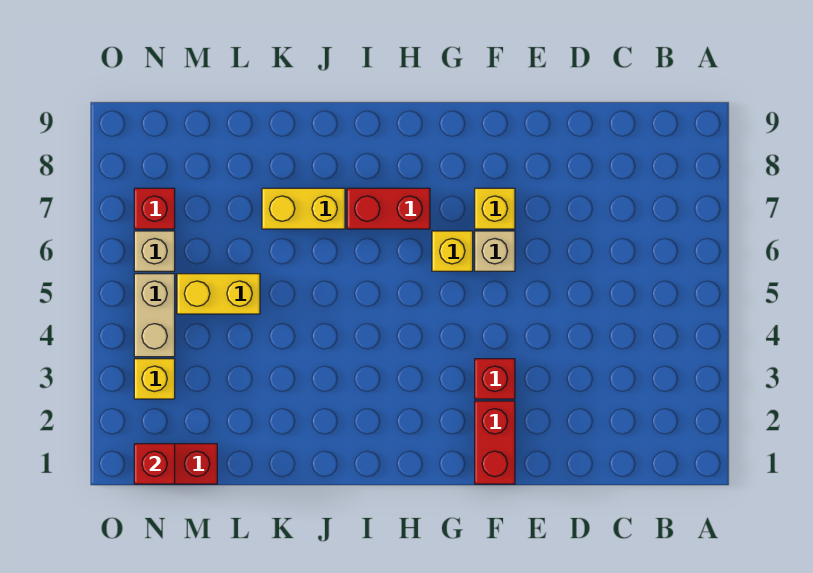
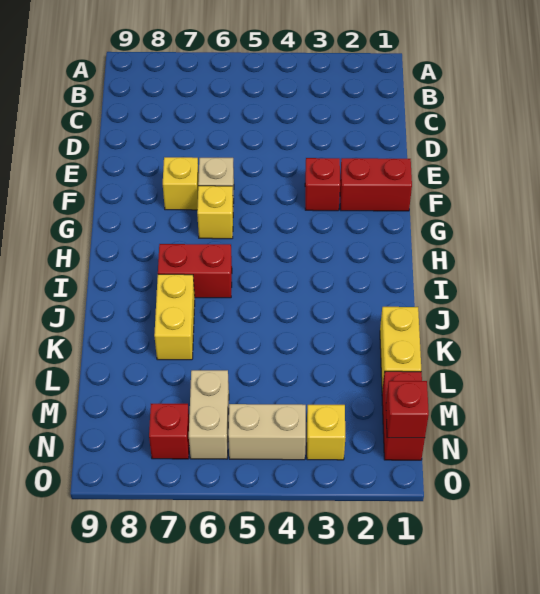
red brick H7:I7 level 1 -> red brick I6:I7 level 1
yellow brick L5:M5 level 1 -> yellow brick K1:L1 level 1
tan brick N6 level 1 -> tan brick M6:N6 level 1

